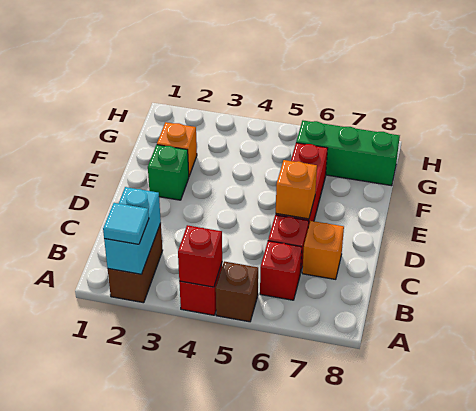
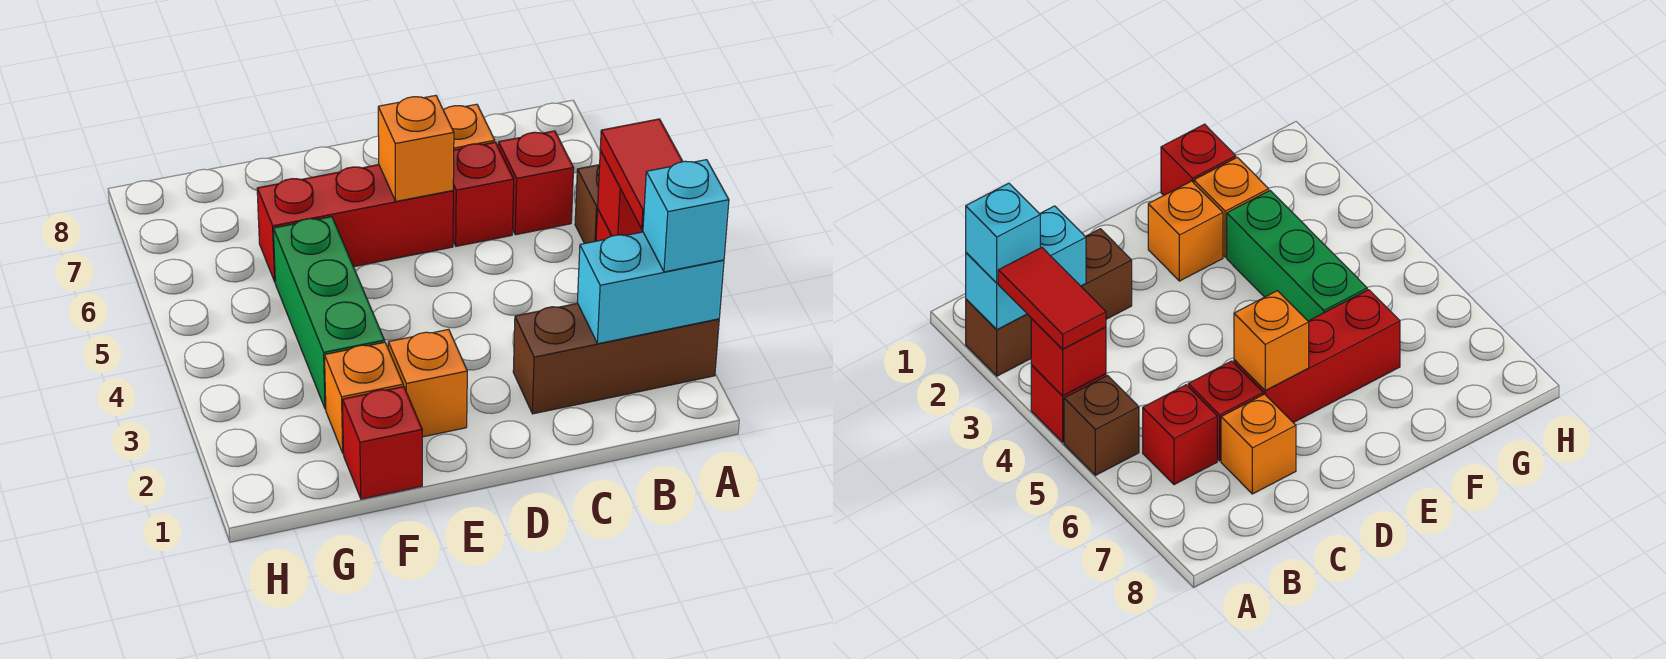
brown brick A2:B2 level 1 -> brown brick A2:C2 level 1
cyan tile A2 level 3 -> cyan brick A2 level 3
none -> red tile A3:A4 level 3
green brick E2 level 1 -> orange brick E2 level 1
none -> red brick F1 level 1
green brick G6:G8 level 1 -> green brick F3:F5 level 1

